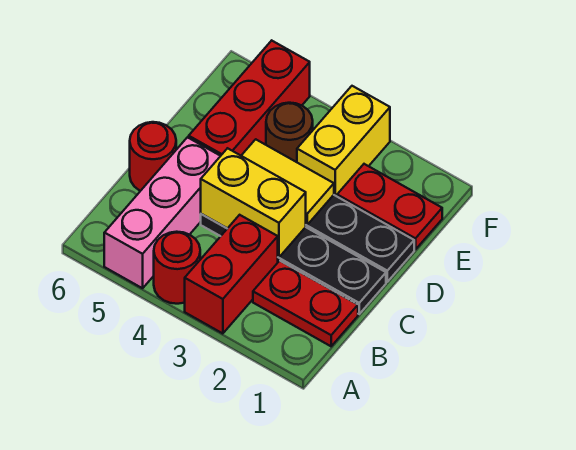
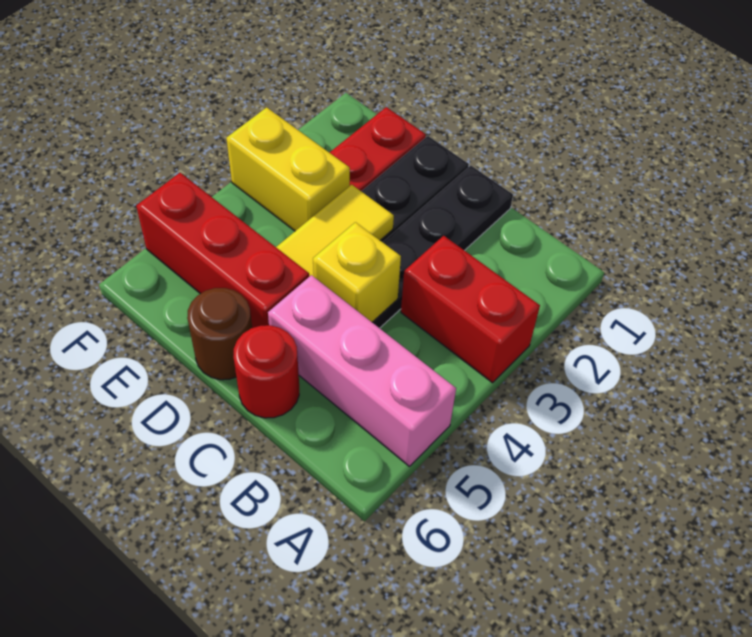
red round brick A4 level 1 -> none
red plate B1:B2 level 1 -> none
yellow brick C3:C4 level 2 -> yellow brick C4 level 2
brown round brick E4 level 1 -> brown round brick D6 level 1

